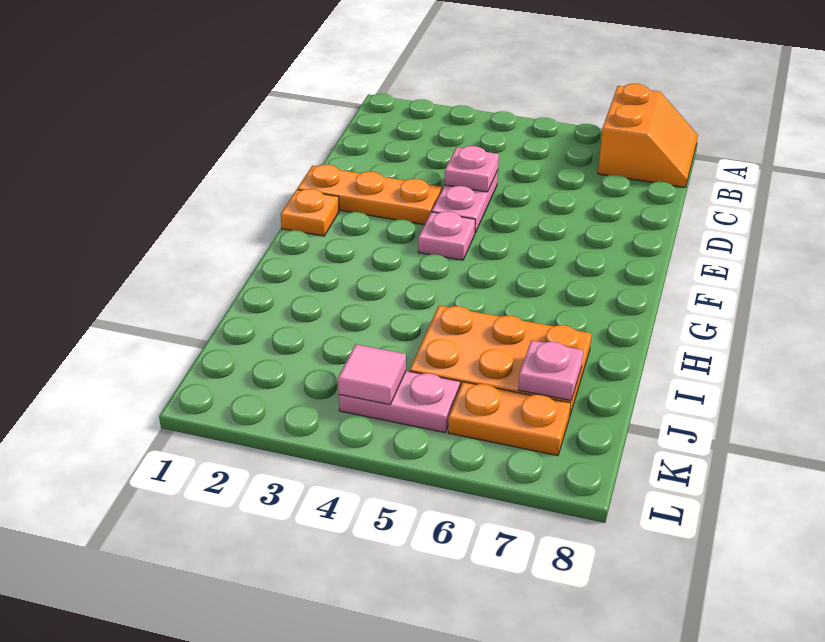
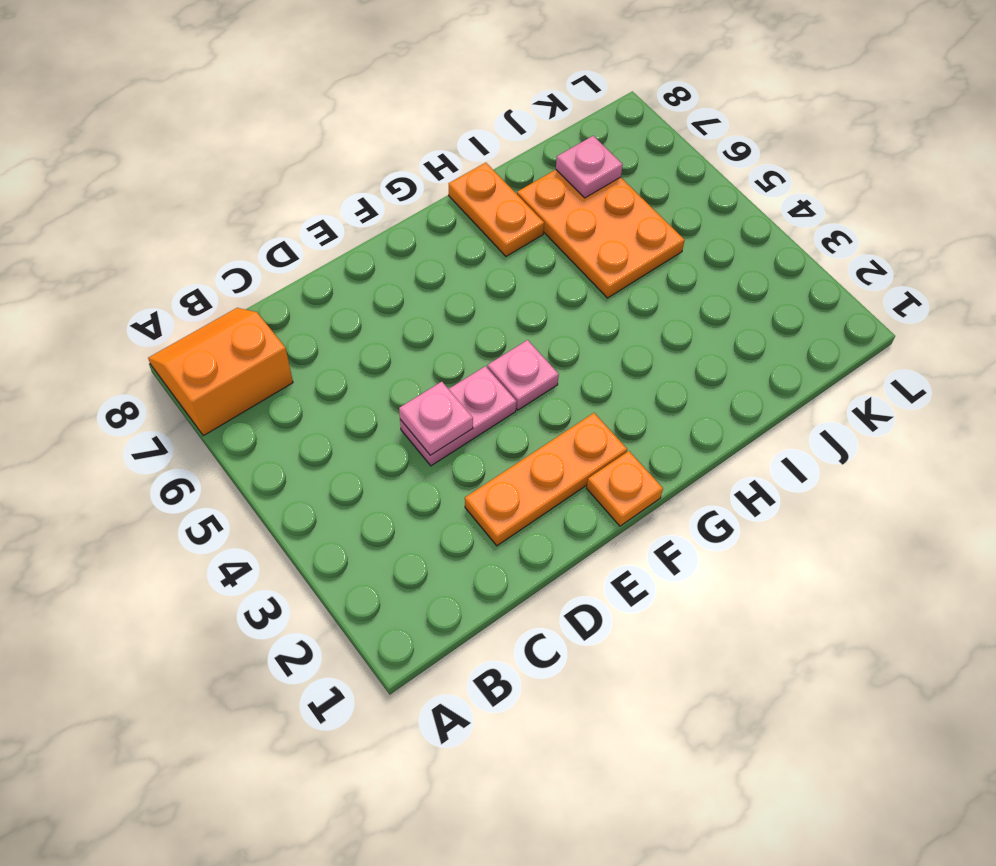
orange plate E1:E3 level 1 -> orange plate D2:F2 level 1
pink plate K4:K5 level 1 -> none
pink tile K4 level 2 -> none
orange plate K6:K7 level 1 -> orange plate H7:H8 level 1

